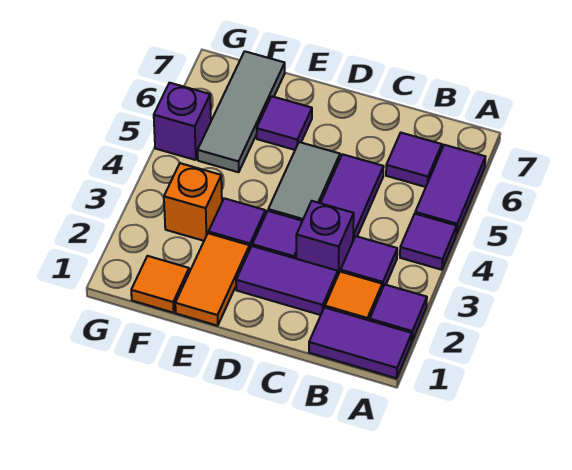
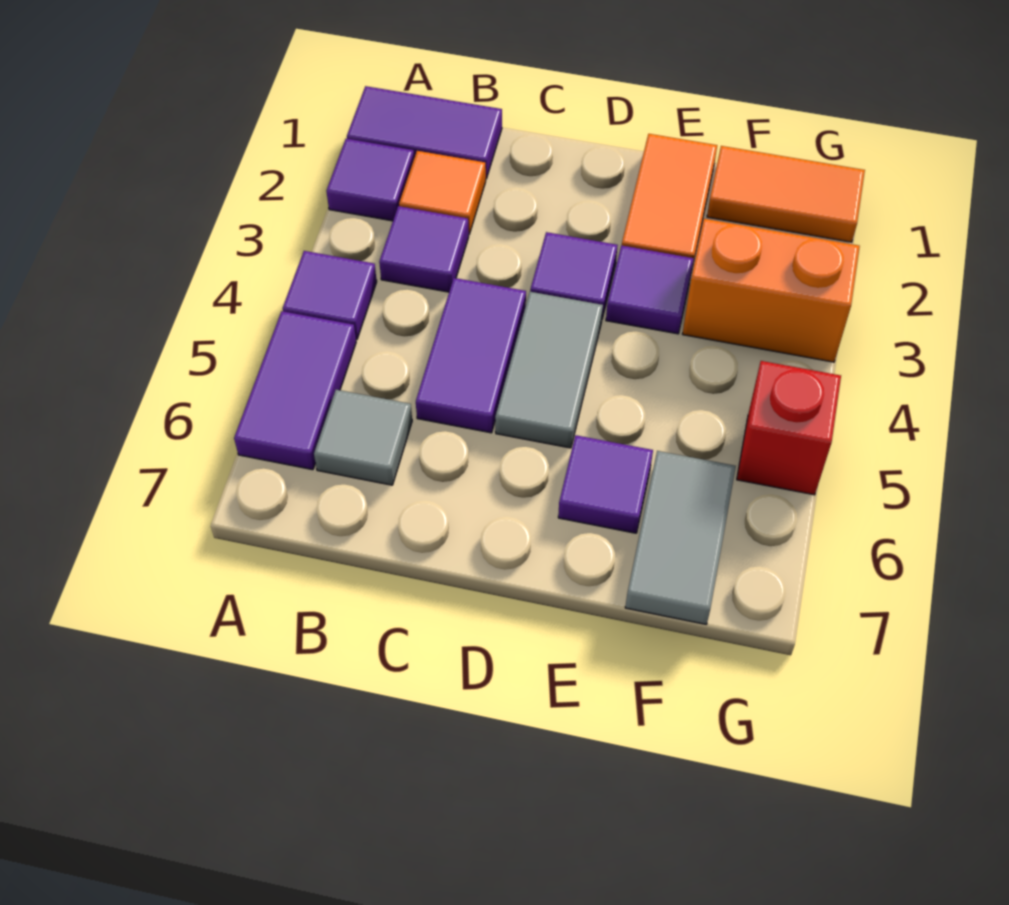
purple tile B6 level 1 -> grey tile B6 level 1
purple tile C2:D2 level 1 -> none
purple brick C3 level 1 -> none
orange tile F1 level 1 -> orange tile F1:G1 level 1
orange brick F3 level 1 -> orange brick F3:G3 level 1
grey tile F5:F7 level 1 -> grey tile F6:F7 level 1
purple brick G5 level 1 -> red brick G5 level 1

